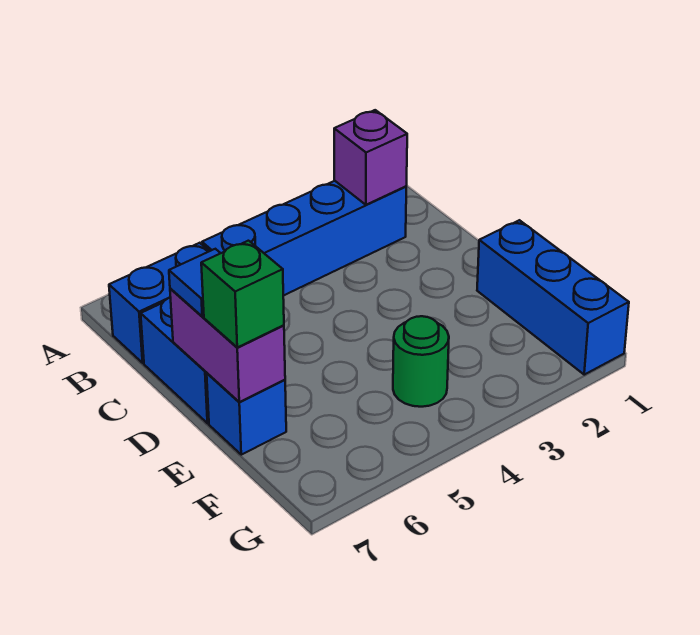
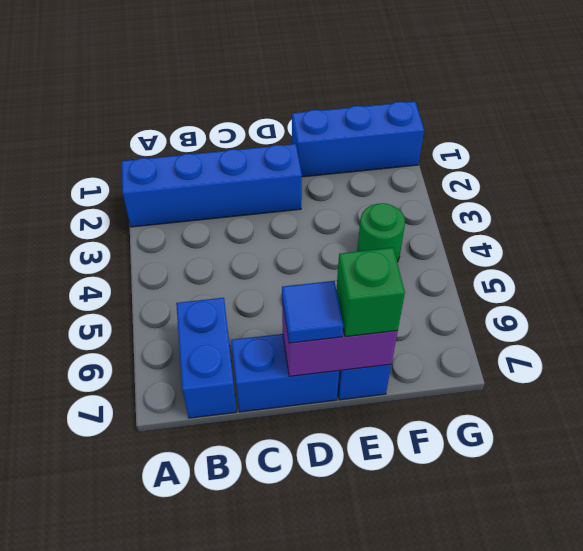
blue brick B2:B5 level 1 -> blue brick A2:D2 level 1
purple brick B2 level 2 -> none

